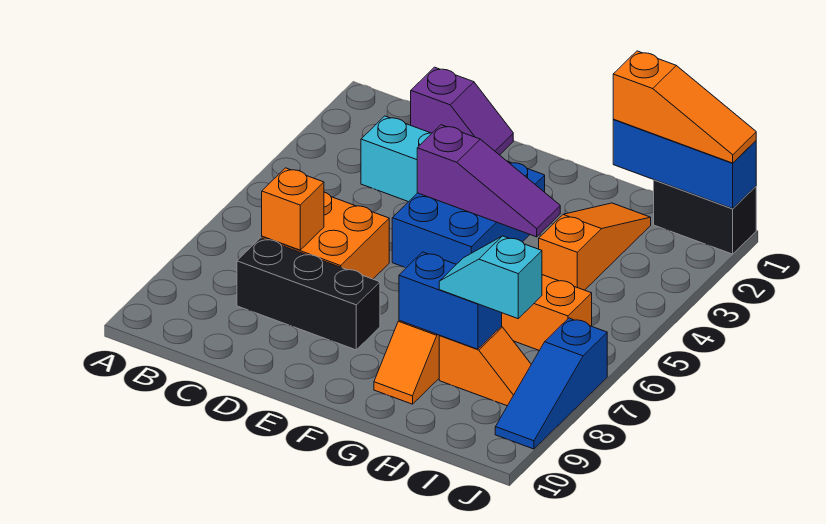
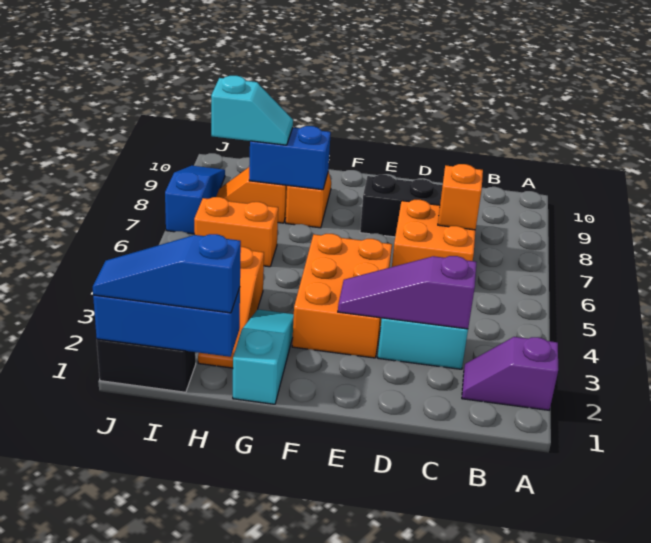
purple slope C1:D1 level 1 top C -> purple slope A2:B2 level 1 top A
blue brick E3:F5 level 1 -> orange brick E3:F5 level 1
purple slope E4:G4 level 2 top E -> purple slope C3:E3 level 2 top C
none -> cyan slope G1:G3 level 1 top 1
orange slope H1:J1 level 3 top H -> blue slope H1:J1 level 3 top H

